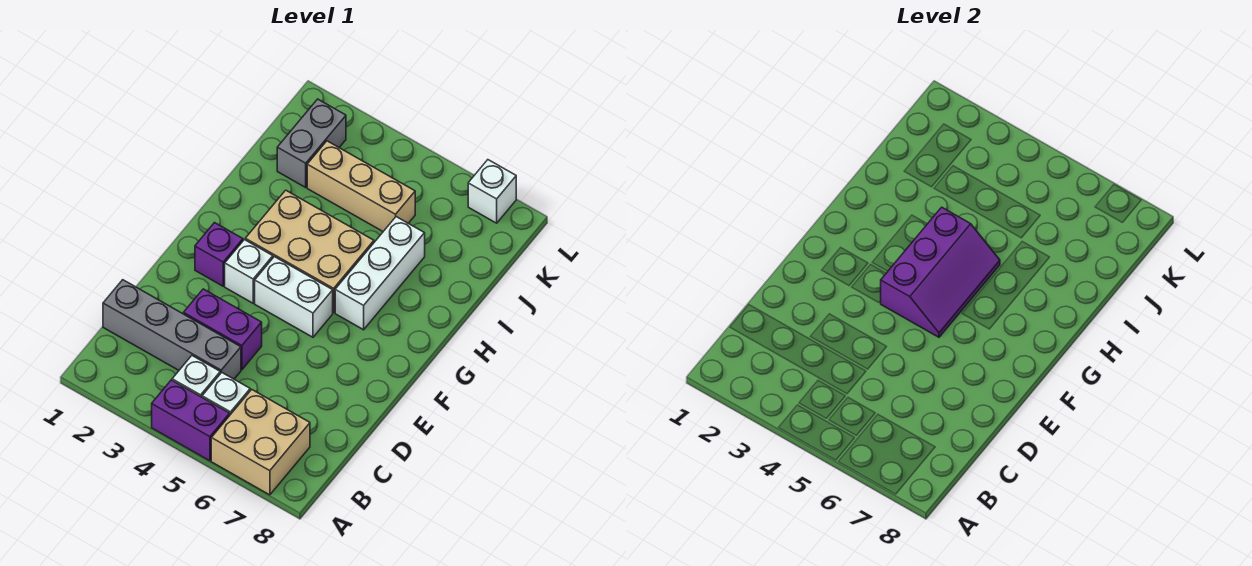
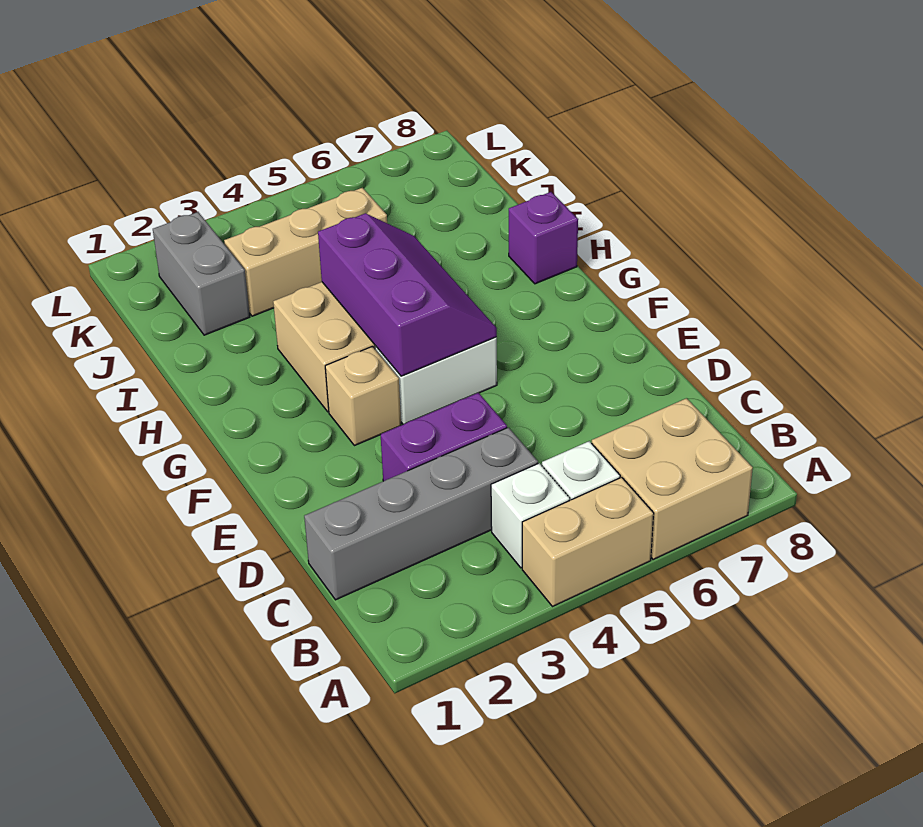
purple brick A4:A5 level 1 -> tan brick A4:A5 level 1
purple brick F2 level 1 -> purple brick H8 level 1
white brick F3 level 1 -> tan brick F3 level 1
white brick G6:I6 level 1 -> none
white brick L7 level 1 -> none

